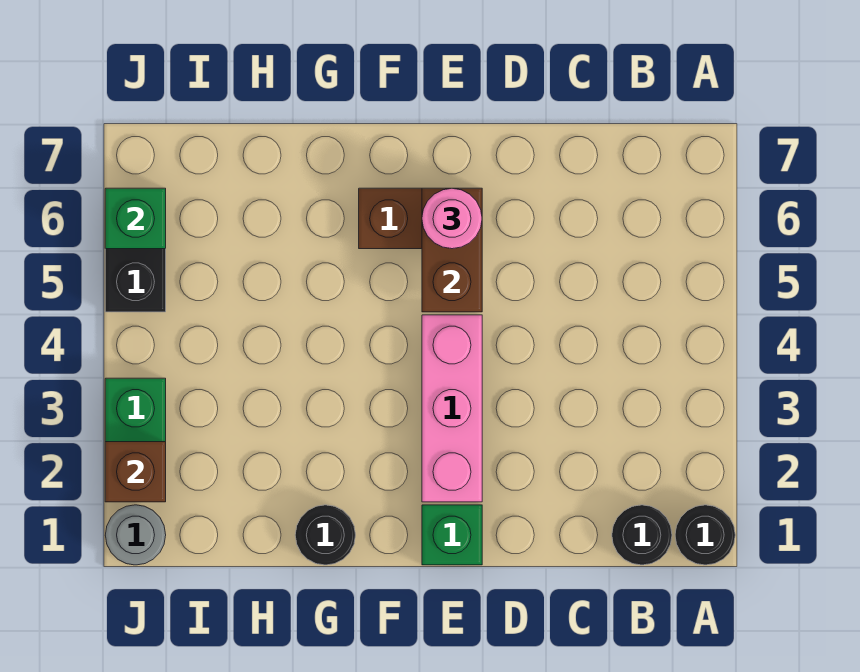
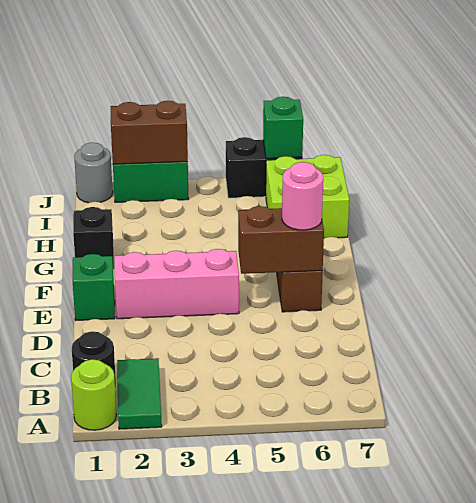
black round brick A1 level 1 -> lime round brick A1 level 1
none -> green tile A2:B2 level 1
black round brick G1 level 1 -> black brick G1 level 1
none -> lime brick H6:I7 level 1
brown brick J2 level 2 -> brown brick J2:J3 level 2

